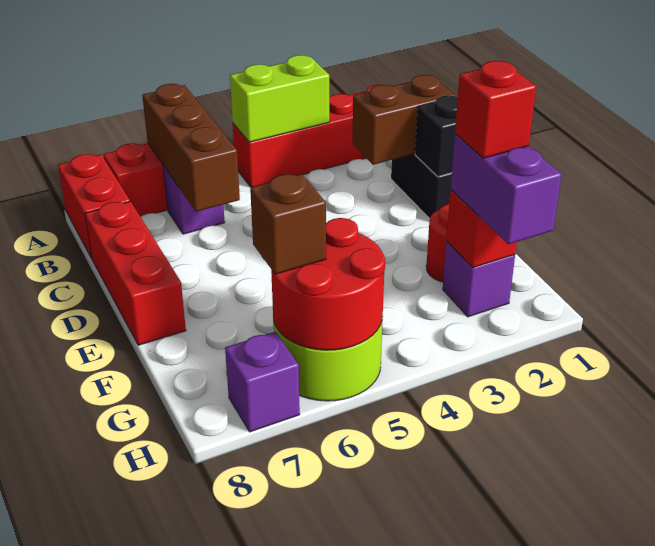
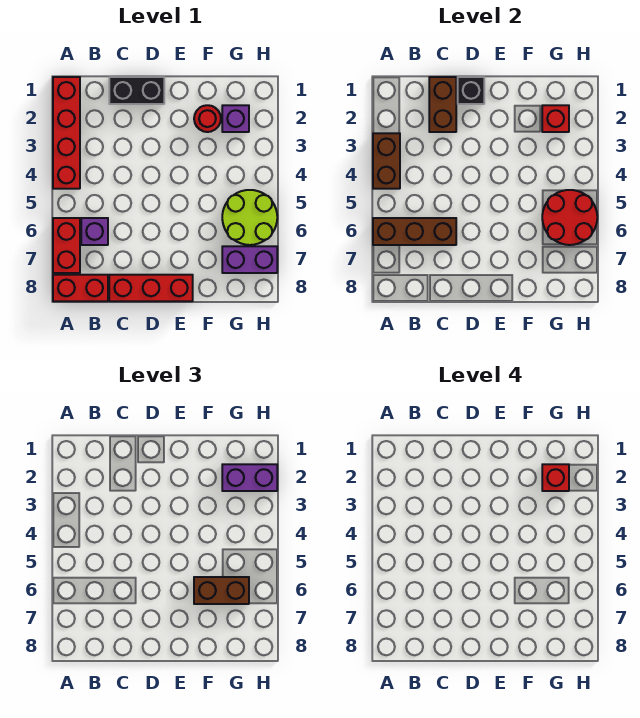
lime brick A3:A4 level 2 -> brown brick A3:A4 level 2
brown brick G6 level 3 -> brown brick F6:G6 level 3
purple brick H7 level 1 -> purple brick G7:H7 level 1

